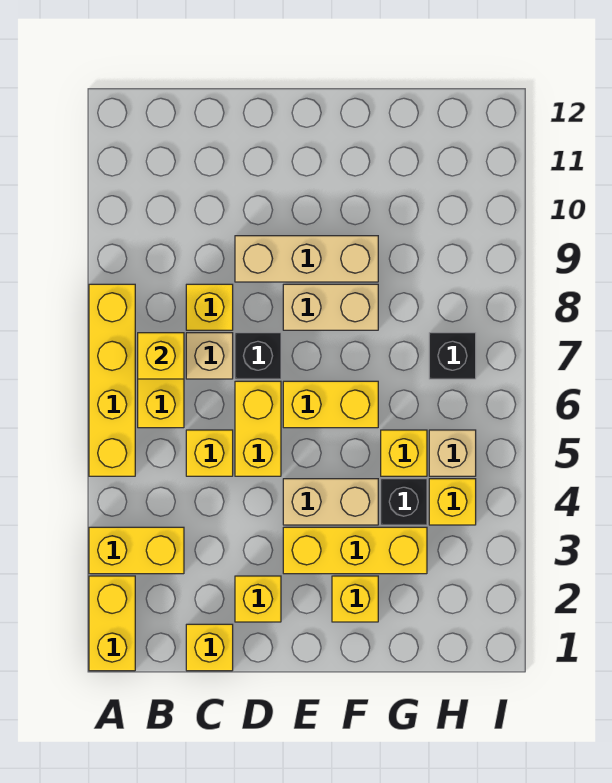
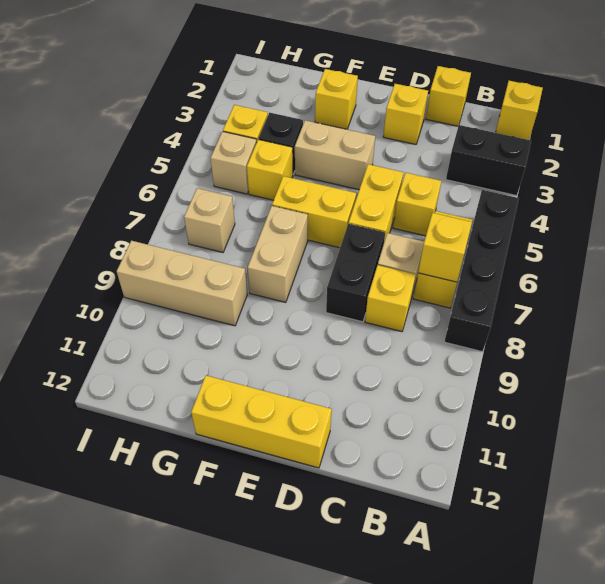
yellow brick A1:A2 level 1 -> yellow brick A1 level 1
yellow brick A3:B3 level 1 -> black brick A3:B3 level 1
yellow brick A5:A8 level 1 -> black brick A5:A8 level 1
black brick D7 level 1 -> black brick D7:D8 level 1
tan brick D9:F9 level 1 -> tan brick G9:I9 level 1
yellow brick E3:G3 level 1 -> yellow brick D12:F12 level 1
tan brick E8:F8 level 1 -> tan brick F7:F8 level 1
black brick H7 level 1 -> tan brick H7 level 1

